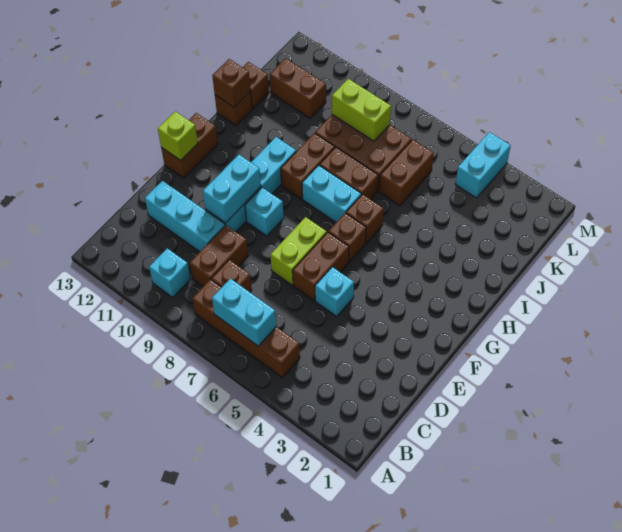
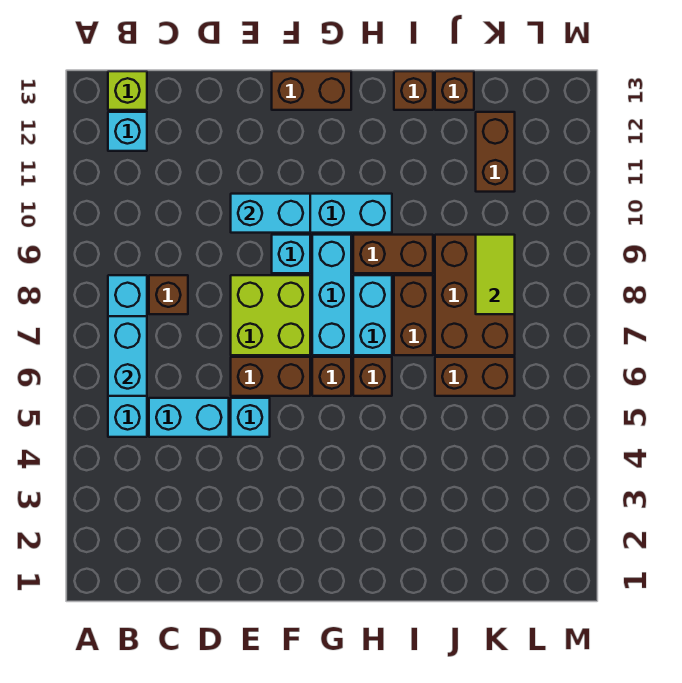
brown brick B5:B8 level 1 -> cyan brick B5:B8 level 1
cyan brick B10 level 1 -> cyan brick B12 level 1
brown brick C9:D9 level 1 -> none
cyan brick D10:D12 level 1 -> cyan brick G7:G9 level 1
lime brick E7:F7 level 1 -> lime brick E7:F8 level 1
lime brick F13 level 2 -> lime brick B13 level 1
brown brick I13 level 2 -> none
lime brick K8:K9 level 2 -> lime tile K8:K9 level 2
cyan brick L4:M4 level 1 -> cyan brick C5:D5 level 1

